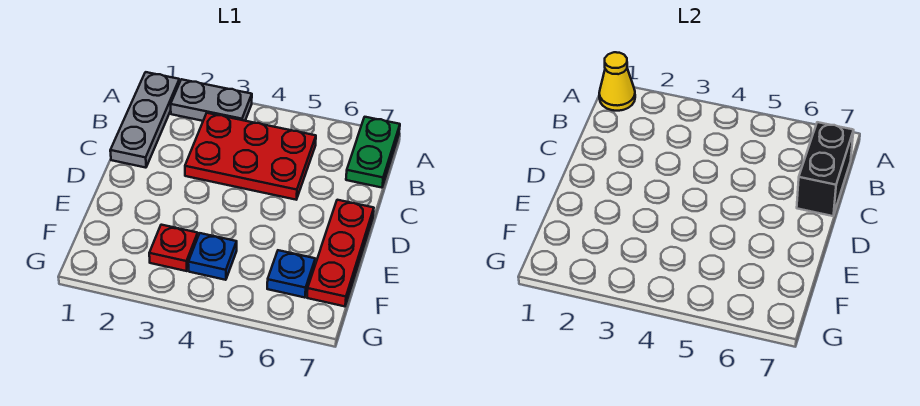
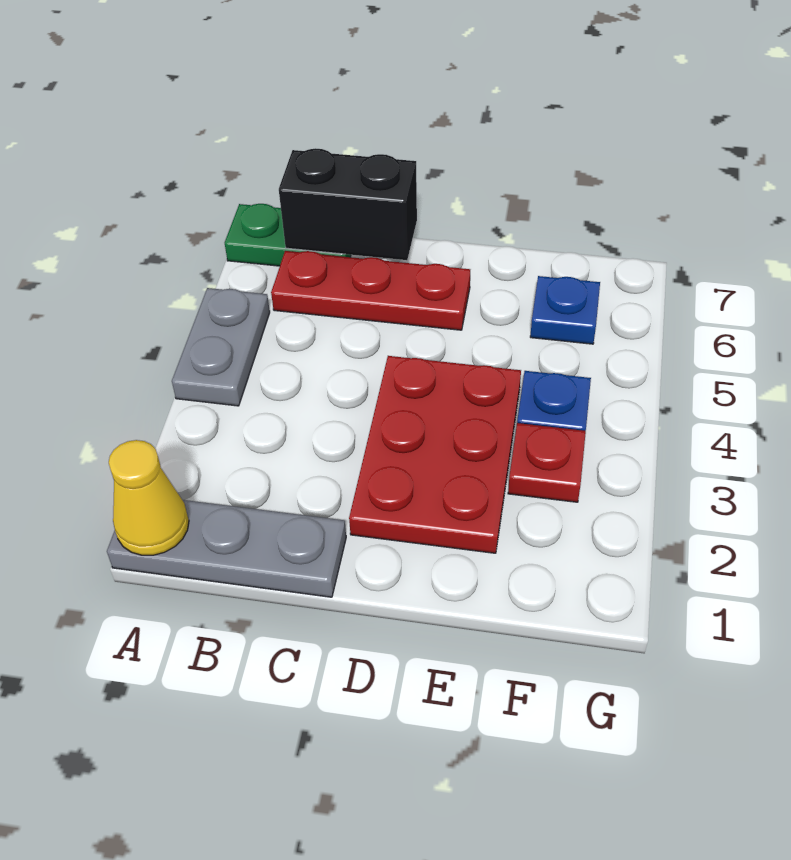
grey plate A2:A3 level 1 -> grey plate A4:A5 level 1
red plate B3:C5 level 1 -> red plate D2:E4 level 1
red plate D7:F7 level 1 -> red plate B6:D6 level 1

